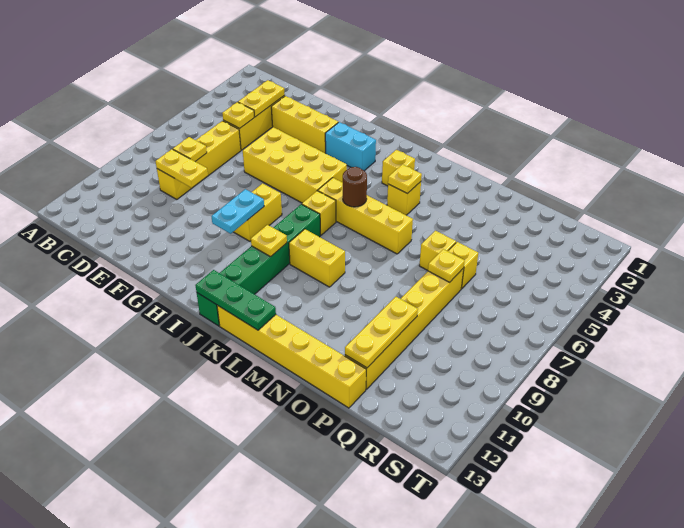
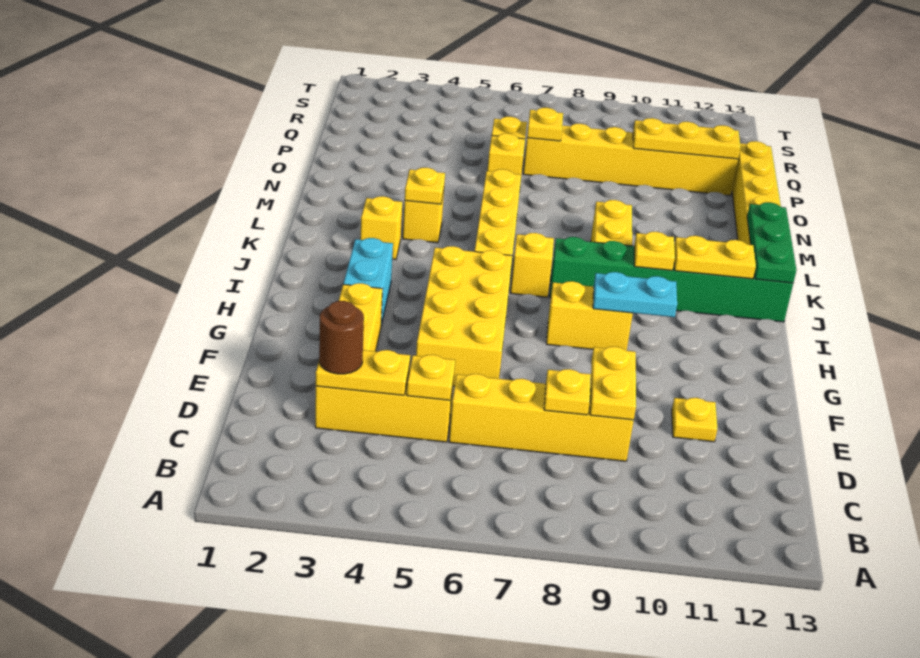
none -> yellow plate E11 level 1
none -> yellow plate J11:J12 level 2
brown round brick K6 level 2 -> brown round brick D3 level 3

